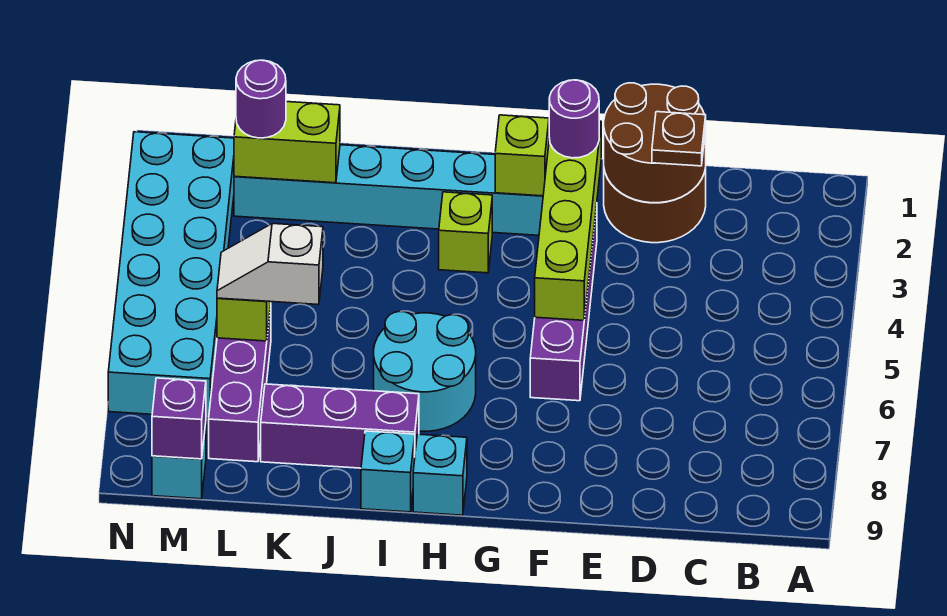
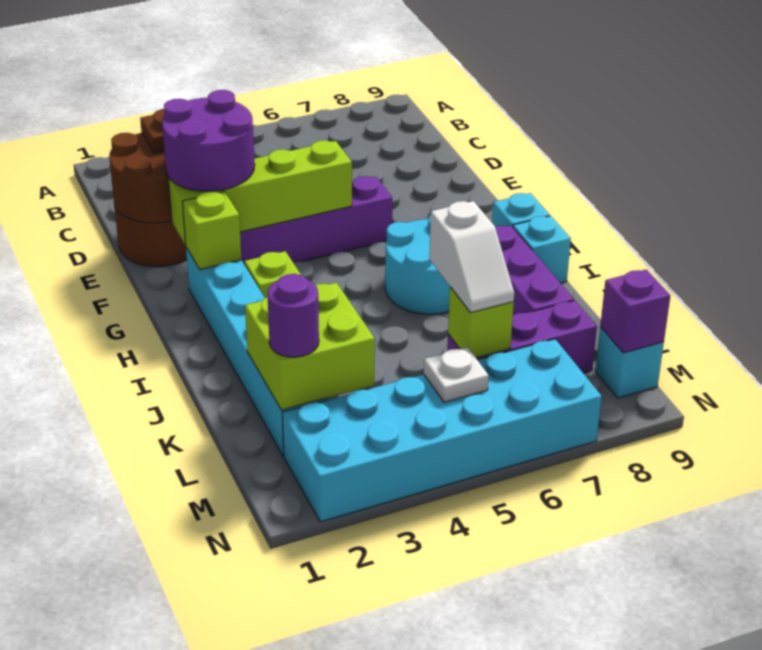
purple round brick F2 level 3 -> purple round brick E2:F3 level 3
lime brick K2:L2 level 2 -> lime brick K2:L3 level 2
none -> white plate M5 level 2

